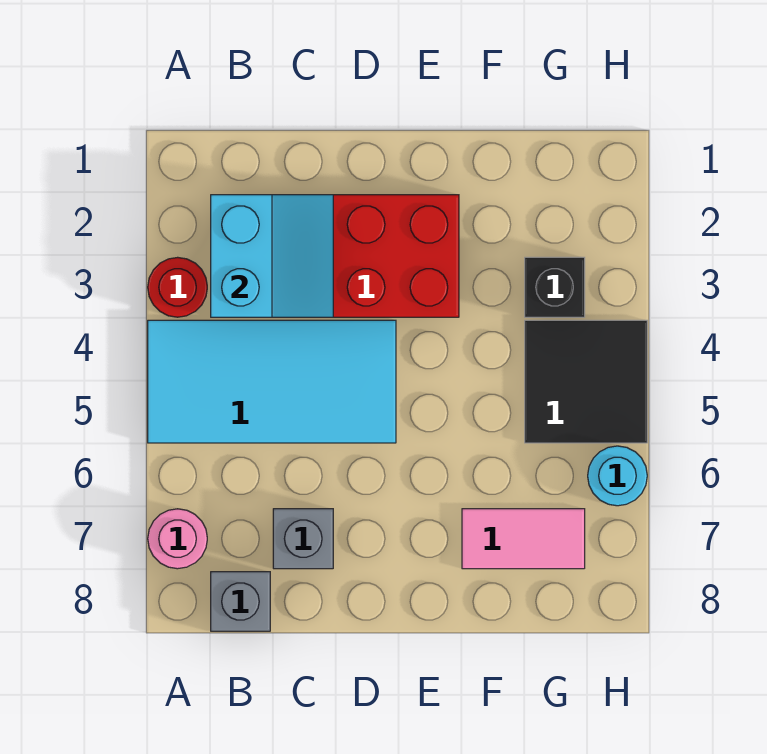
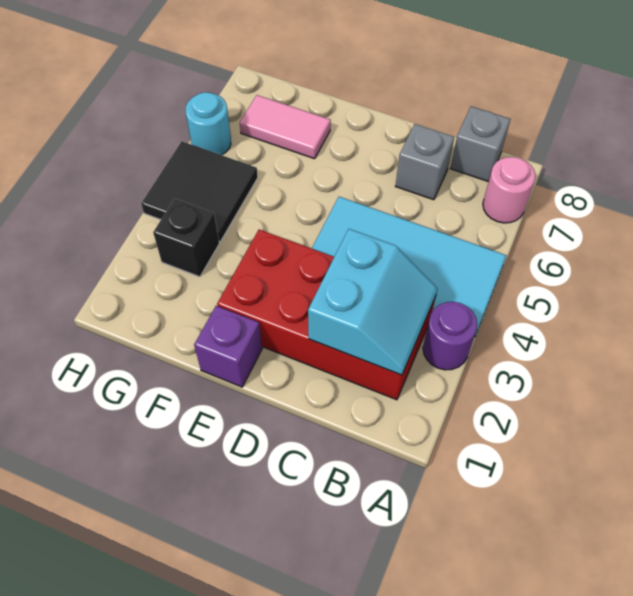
red round brick A3 level 1 -> purple round brick A3 level 1
cyan slope B2:C3 level 2 top B -> cyan slope B2:C3 level 2 top C
none -> purple brick E1 level 1

